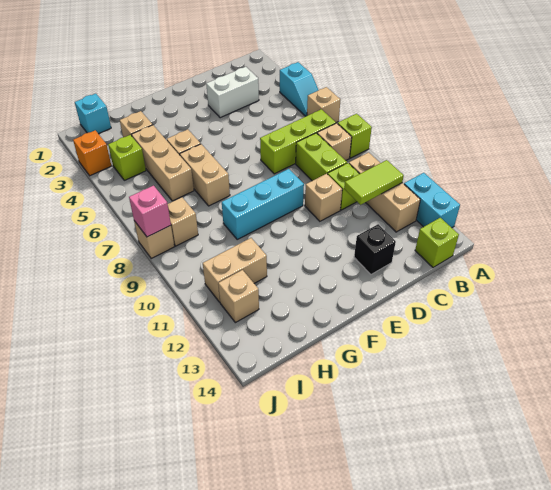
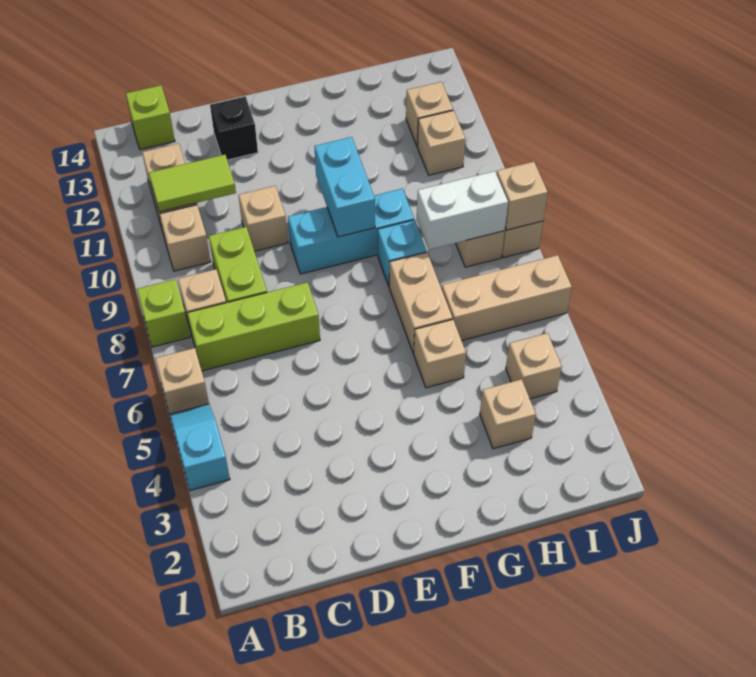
cyan brick A12:A13 level 1 -> cyan brick F9:F10 level 2
white brick C3:D3 level 1 -> white brick H8:I8 level 2
lime brick C10 level 1 -> none
tan brick H4:H6 level 1 -> tan brick H6:J6 level 1
tan brick H11:I11 level 1 -> tan brick I11 level 1
cyan brick I1 level 1 -> cyan brick G8 level 1
lime brick I4 level 1 -> tan brick I4 level 1
orange brick J3 level 1 -> none
pink brick J8 level 2 -> tan brick J8 level 2

